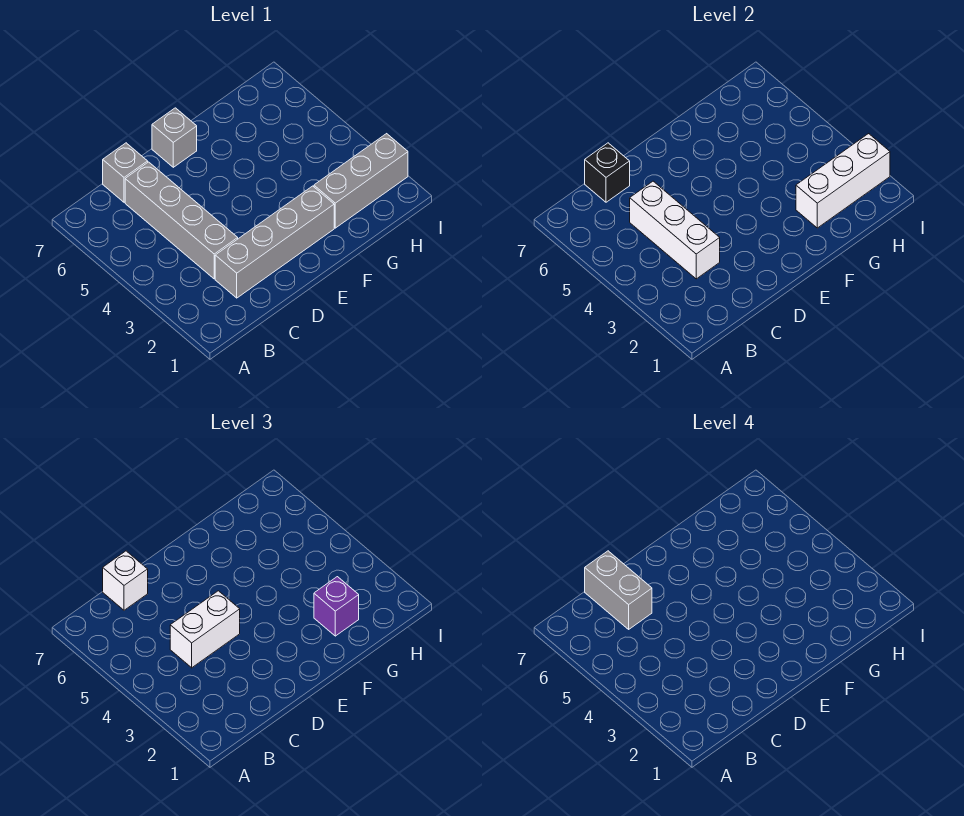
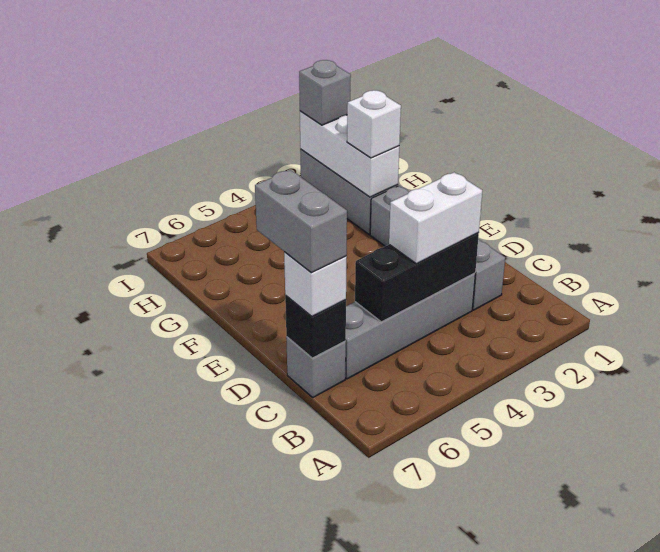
white brick C3:C5 level 2 -> black brick C3:C5 level 2
white brick C4:D4 level 3 -> white brick C3:C4 level 3
grey brick C6:C7 level 4 -> grey brick C7:D7 level 4
grey brick E7 level 1 -> grey brick I2 level 3
purple brick G2 level 3 -> white brick G2 level 3

